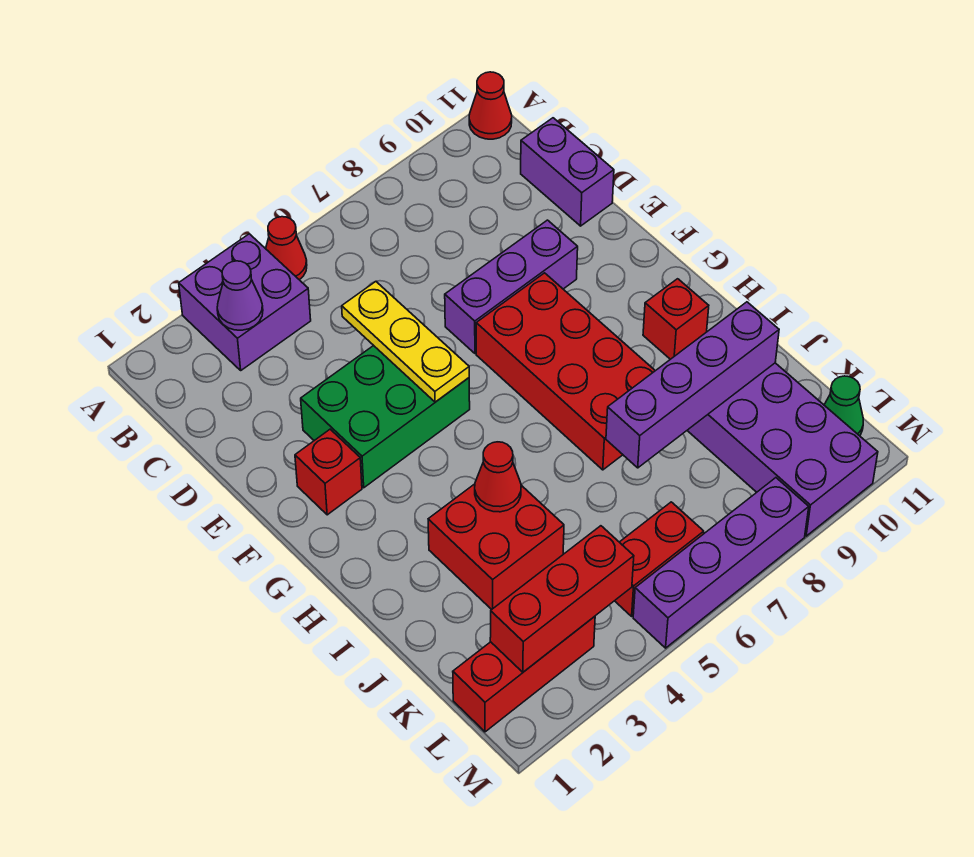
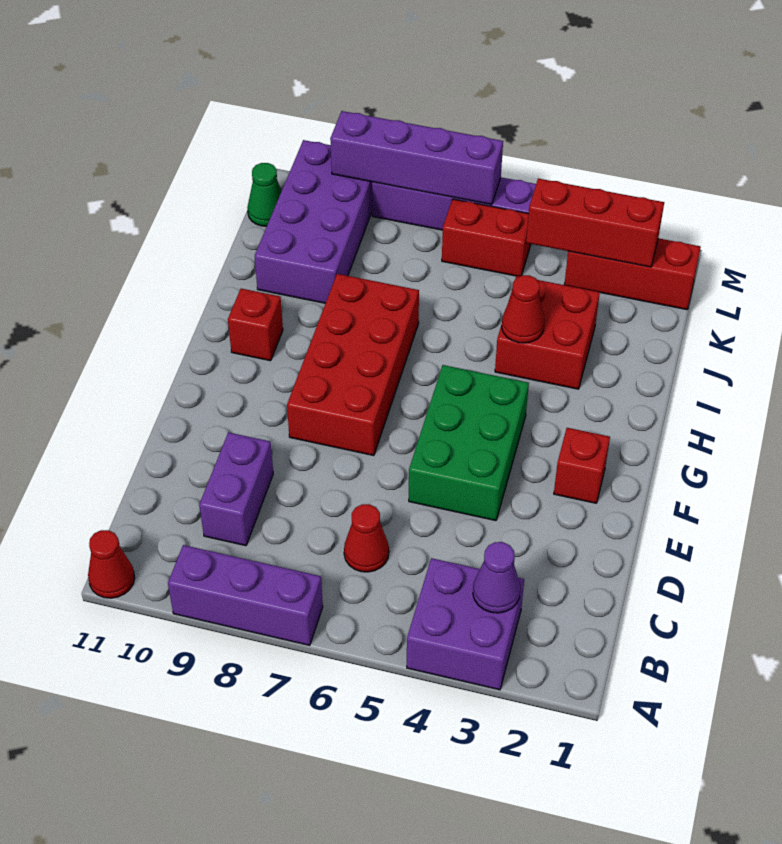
red cone A5 level 1 -> red cone C6 level 1
purple brick C11:D11 level 1 -> purple brick C9:D9 level 1
yellow plate D5:F5 level 2 -> none
green brick E3:F5 level 1 -> green brick E4:G5 level 1
purple brick E7:E9 level 1 -> purple brick A7:A9 level 1
purple brick J7:J10 level 2 -> purple brick M6:M9 level 2

